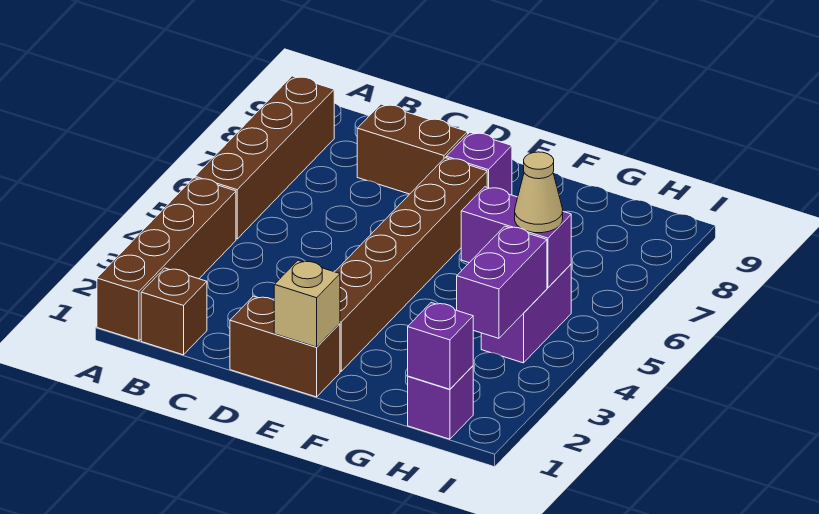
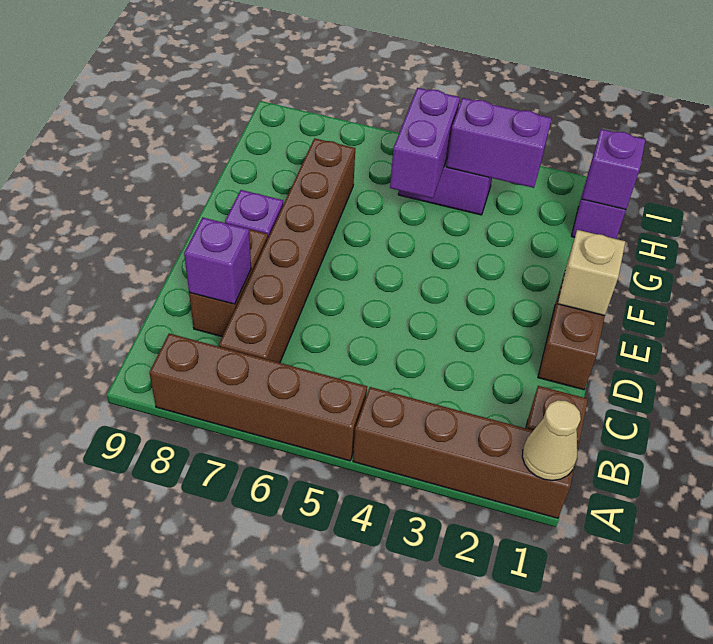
none -> purple brick C8 level 2
brown brick E2:E7 level 1 -> brown brick B7:G7 level 1
tan cone H5 level 3 -> tan cone A1 level 2

